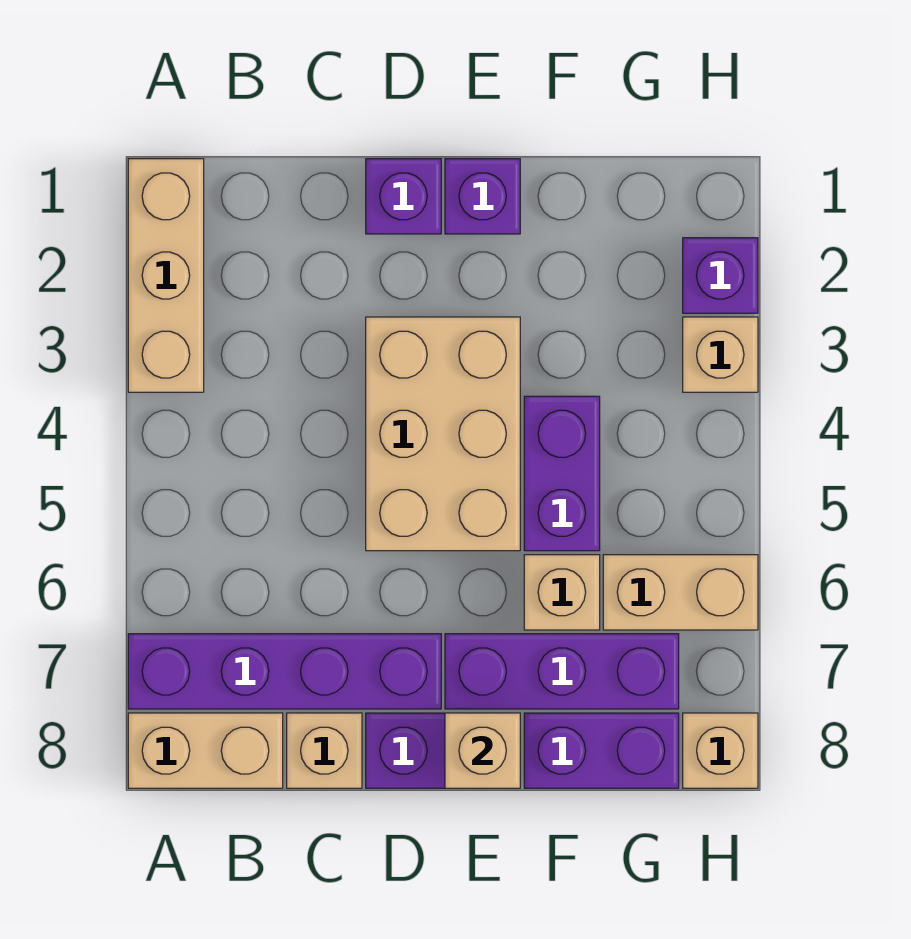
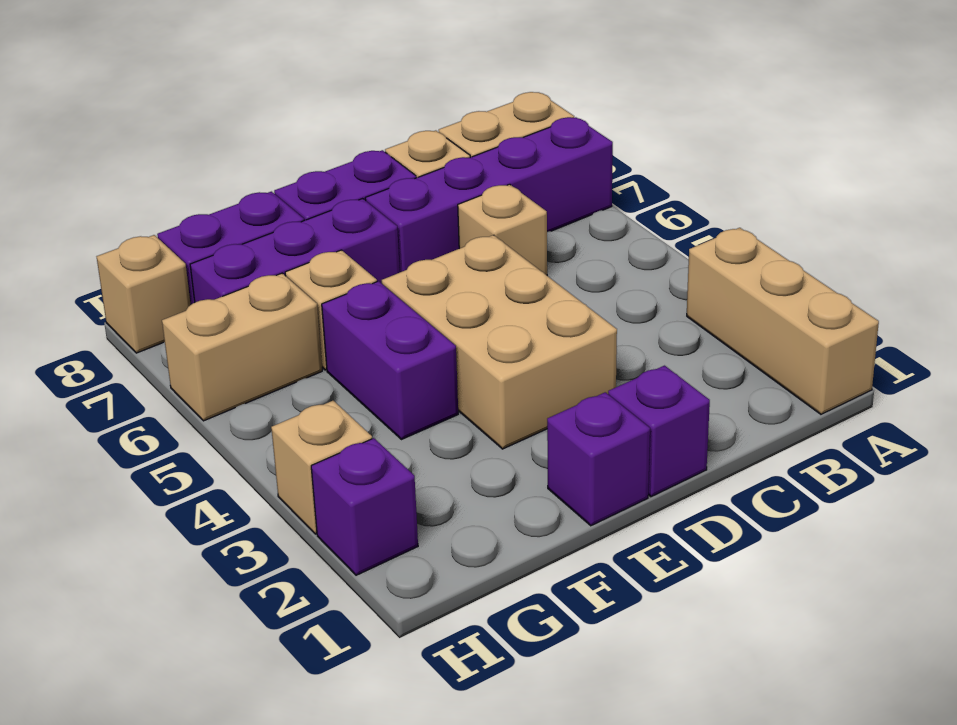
tan brick E8 level 2 -> tan brick C6 level 1

